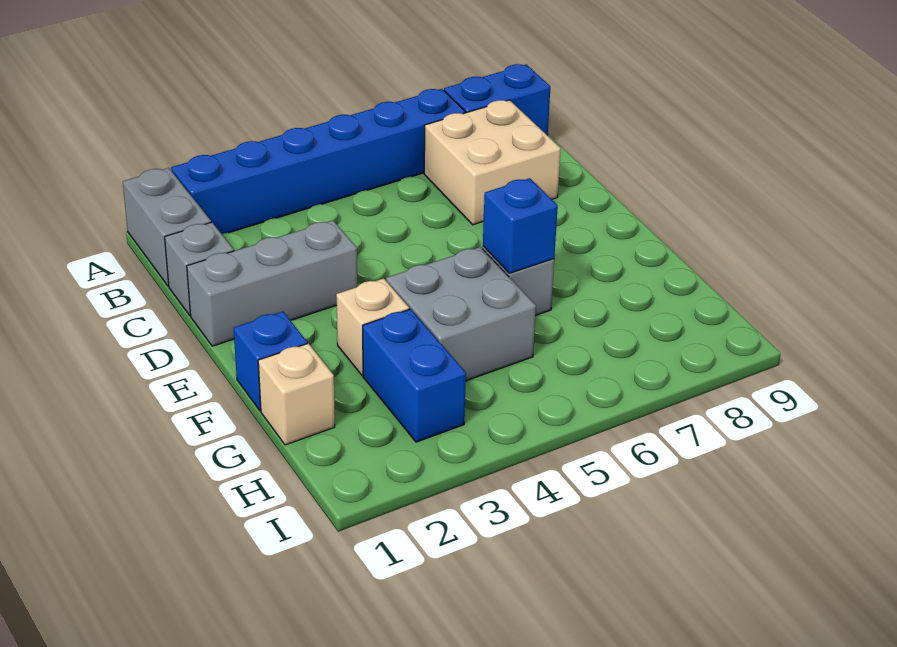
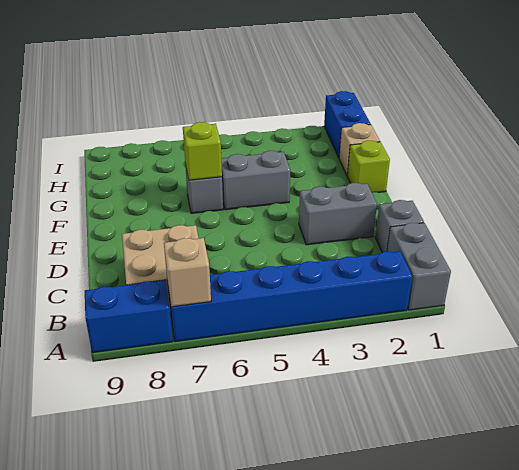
grey brick D1:D3 level 1 -> grey brick D2:D3 level 1
blue brick F1 level 1 -> lime brick F1 level 1
tan brick F3 level 1 -> tan brick A7 level 2
grey brick F4:G5 level 1 -> grey brick F4:F5 level 1
blue brick F6 level 2 -> lime brick F6 level 2
blue brick G3:H3 level 1 -> blue brick H1:I1 level 1

